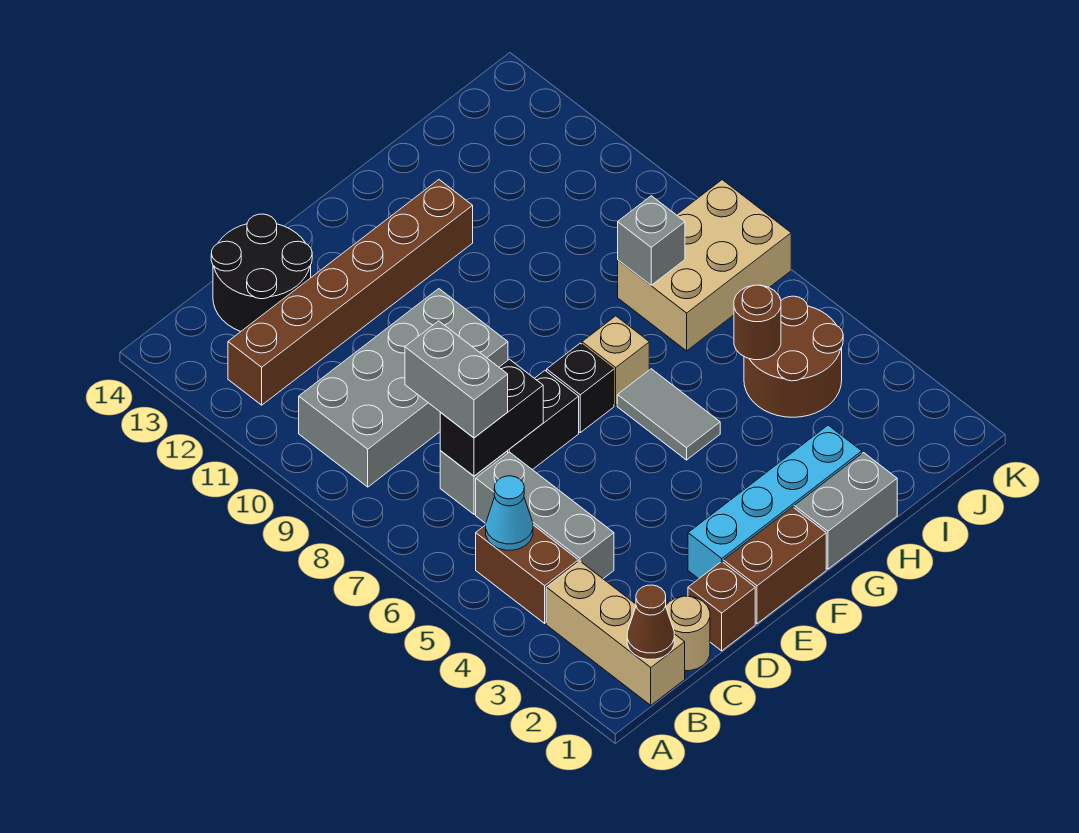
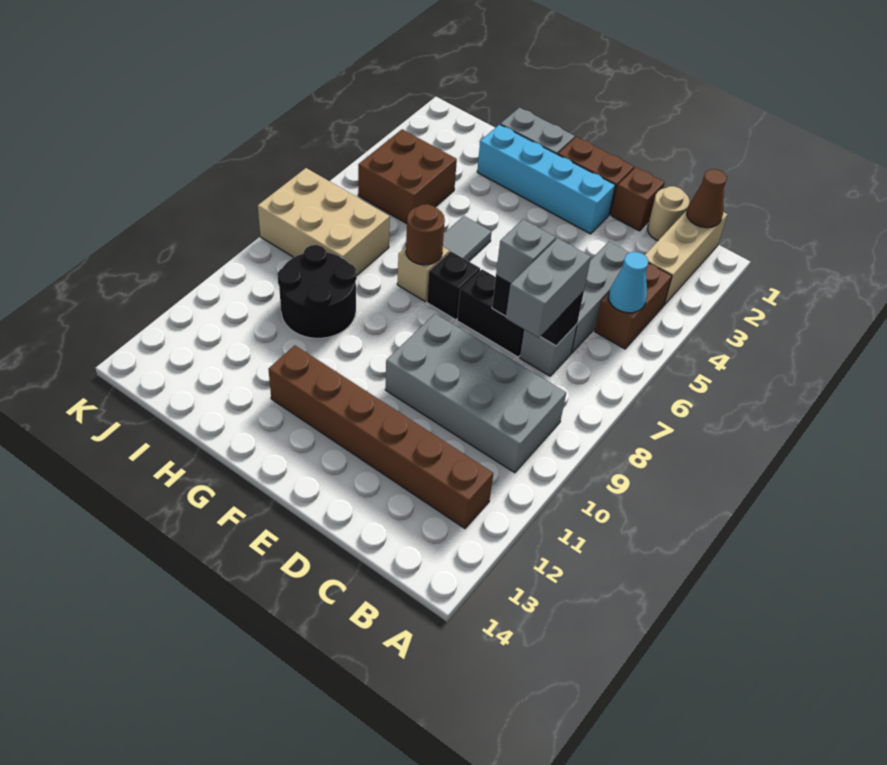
black round brick C13:D14 level 1 -> black round brick H9:I10 level 1
brown round brick I4:J5 level 1 -> brown brick I4:J5 level 1
brown round brick I5 level 2 -> brown round brick G7 level 2
grey brick I8 level 2 -> grey brick D7 level 3

